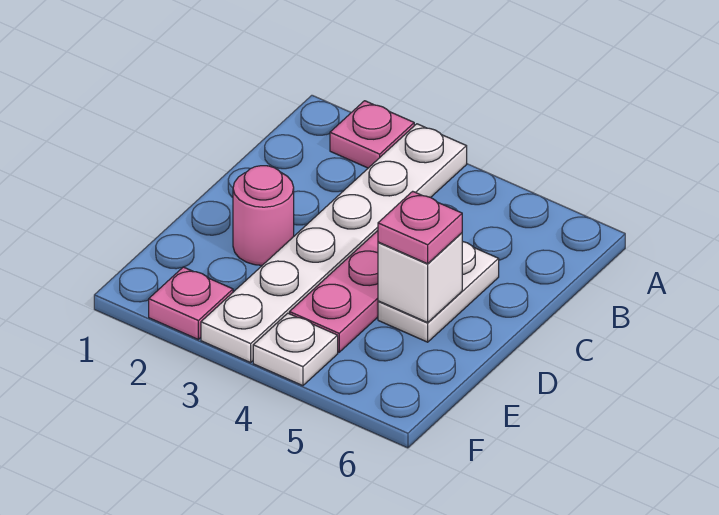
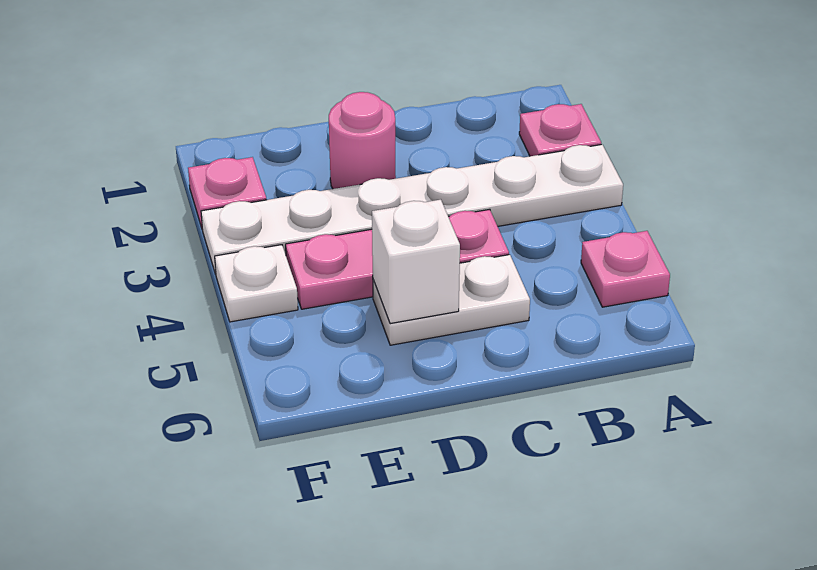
pink plate D5 level 3 -> pink plate A5 level 1

